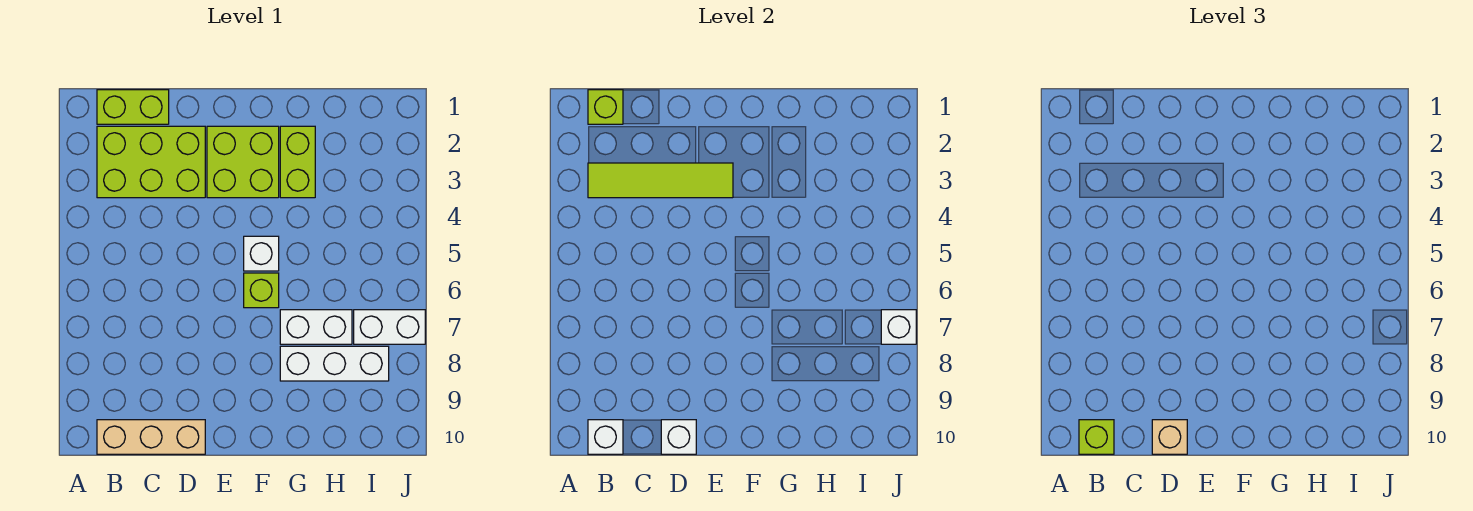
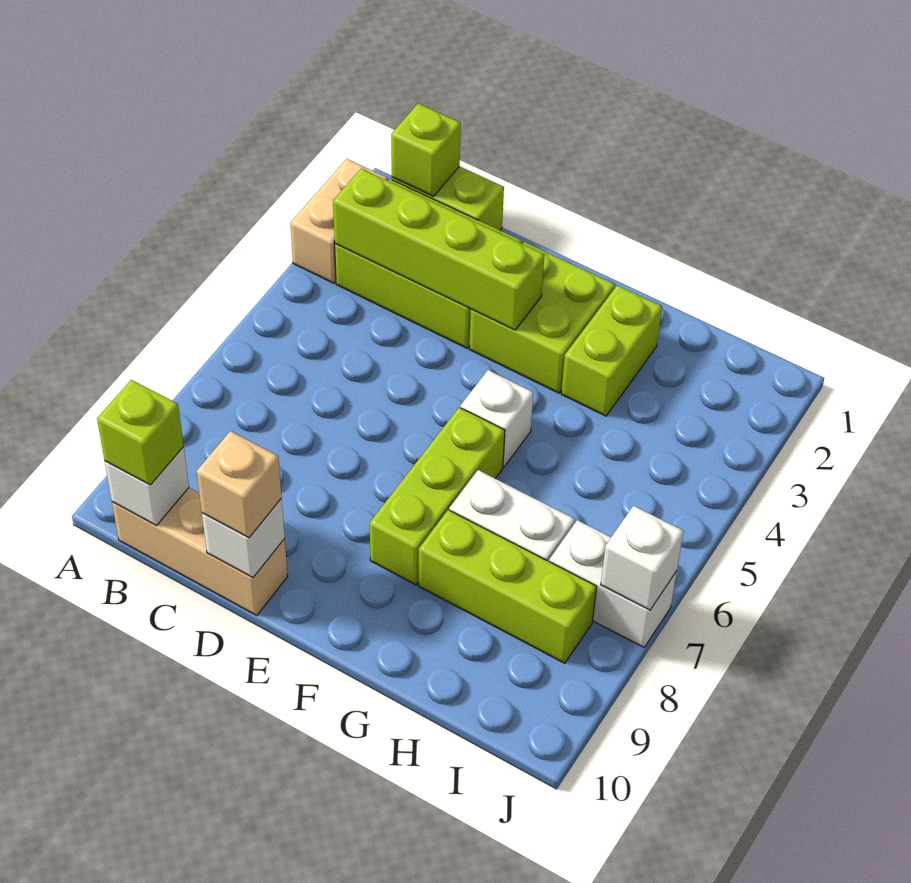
none -> tan brick A2:A3 level 1
lime tile B3:E3 level 2 -> lime brick B3:E3 level 2
lime brick F6 level 1 -> lime brick F6:F8 level 1
white brick G8:I8 level 1 -> lime brick G8:I8 level 1

